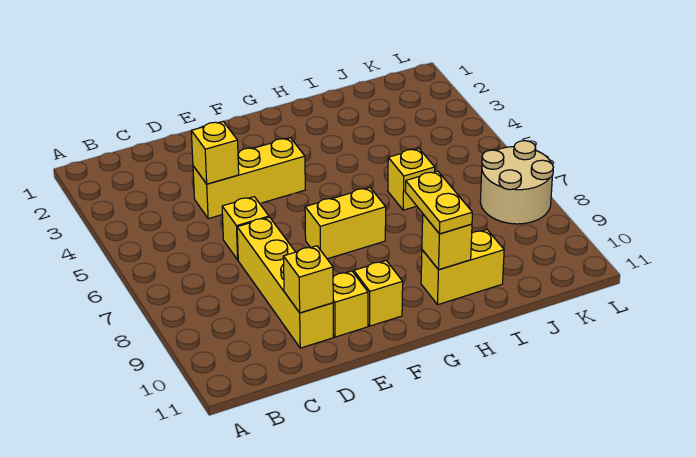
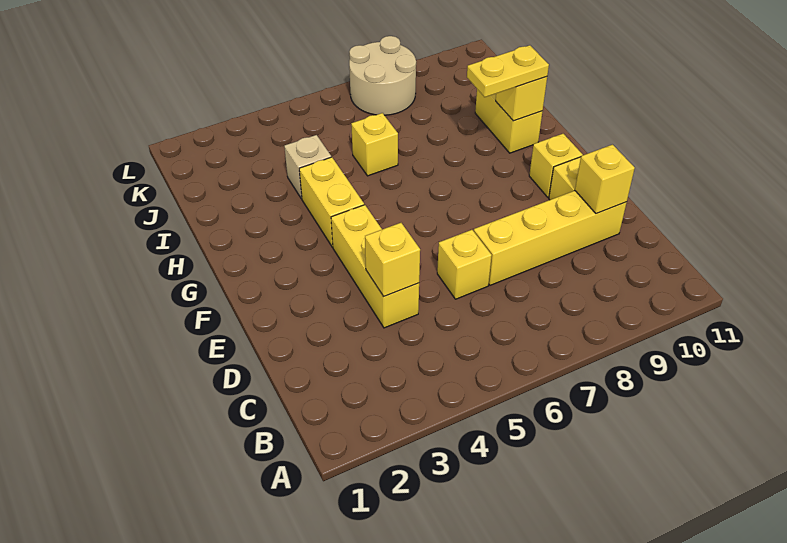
yellow brick F7:G7 level 1 -> yellow brick G4:H4 level 1
none -> tan brick I4 level 1

